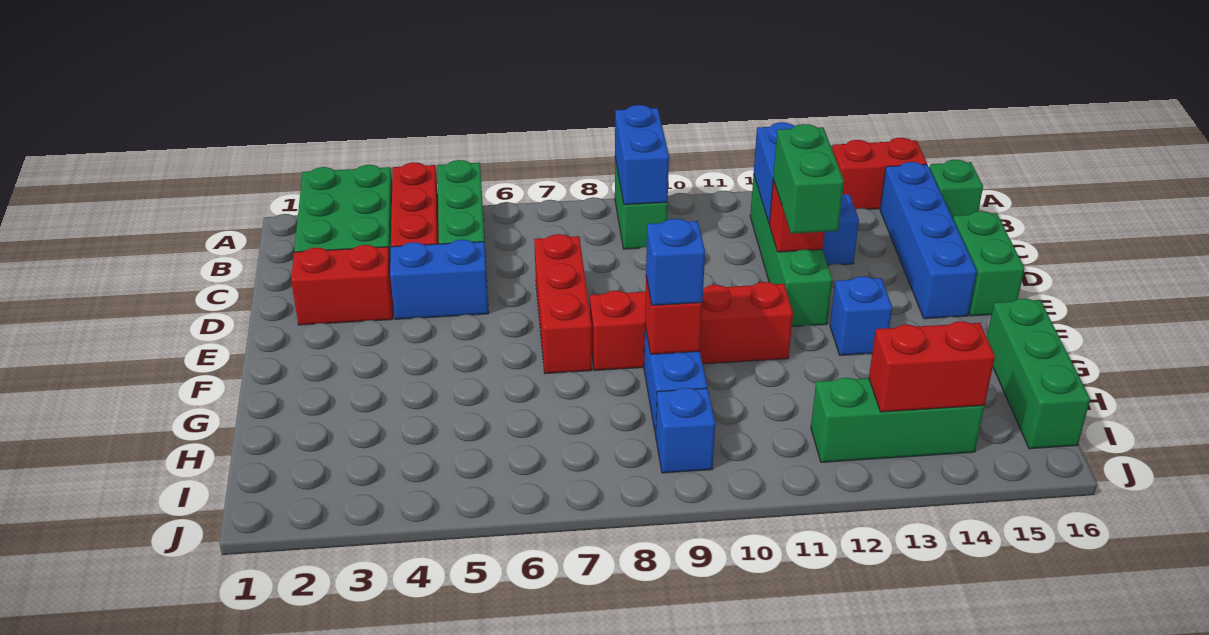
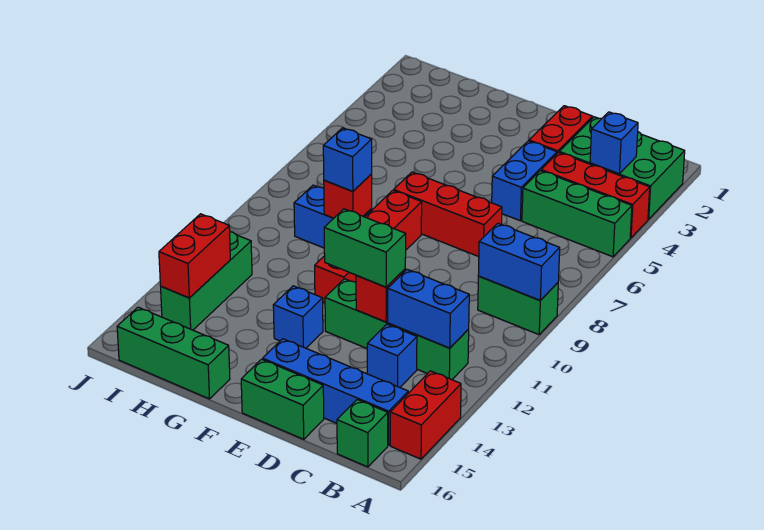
blue brick I9 level 1 -> blue brick B3 level 2

